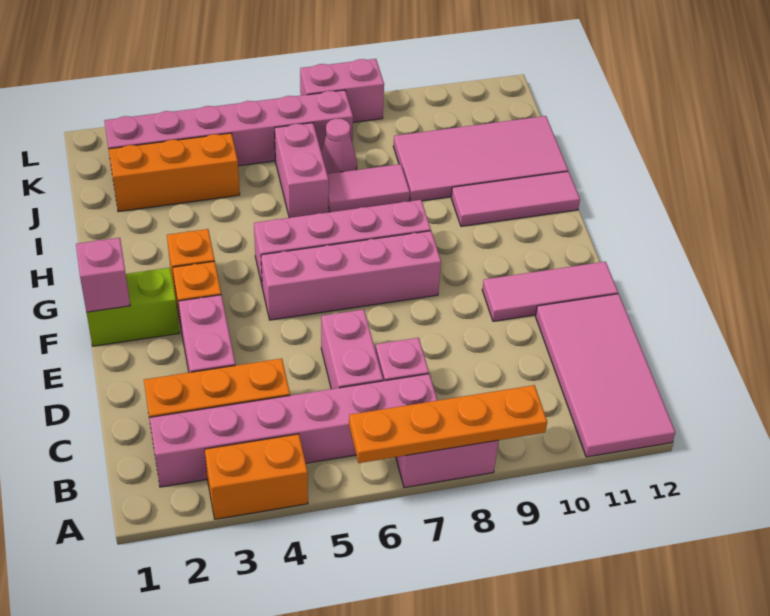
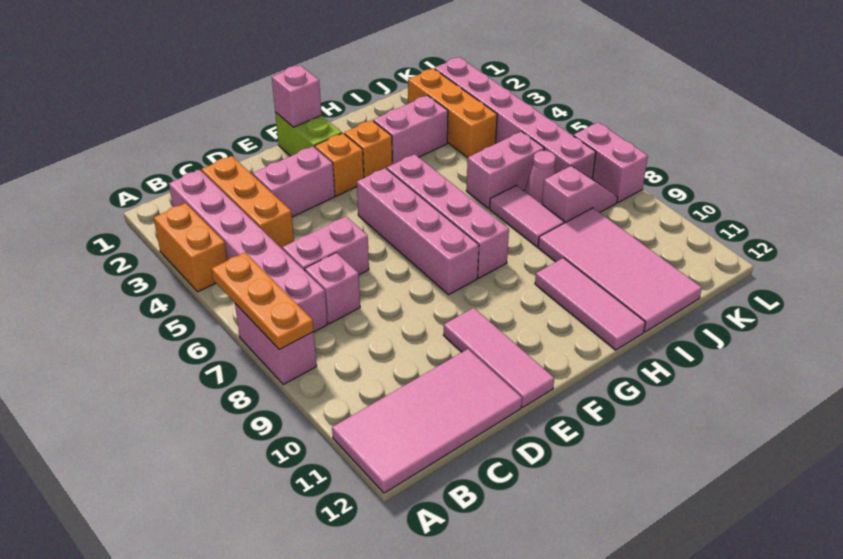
orange plate A6:A9 level 2 -> orange plate A6:A8 level 2
none -> pink brick H3:I3 level 1
none -> pink slope J8:K8 level 1 top J

